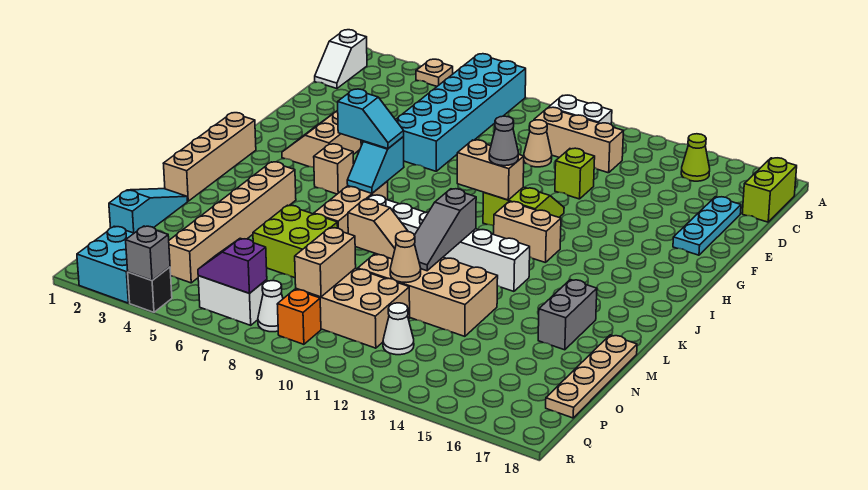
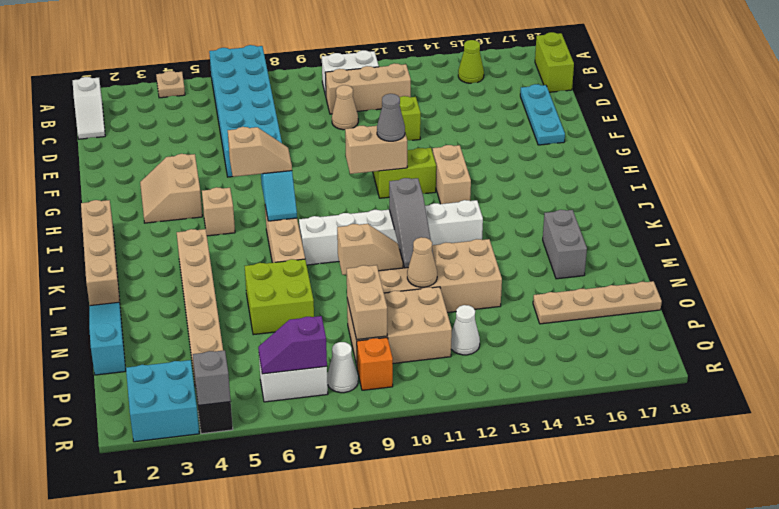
cyan slope I6:I7 level 3 top 6 -> tan slope I6:I7 level 3 top 6
tan brick I12:I13 level 1 -> tan brick H13:I13 level 1
tan plate M18:P18 level 1 -> tan plate O15:O18 level 1

